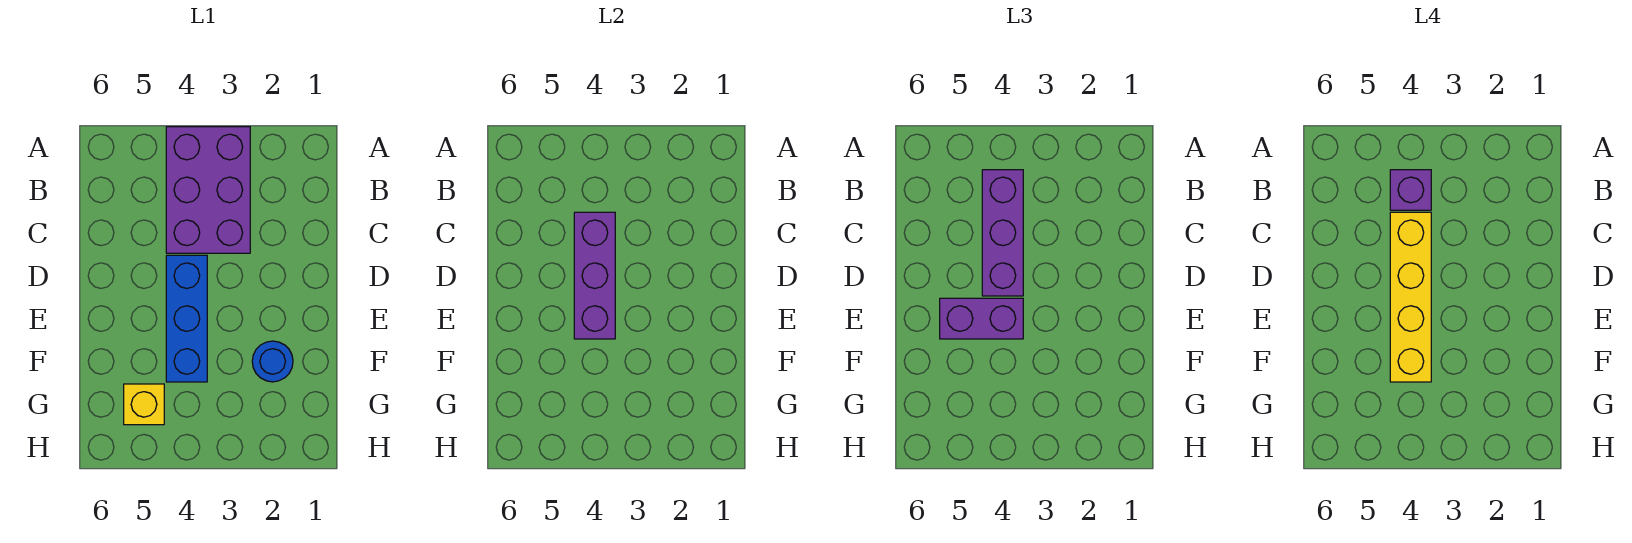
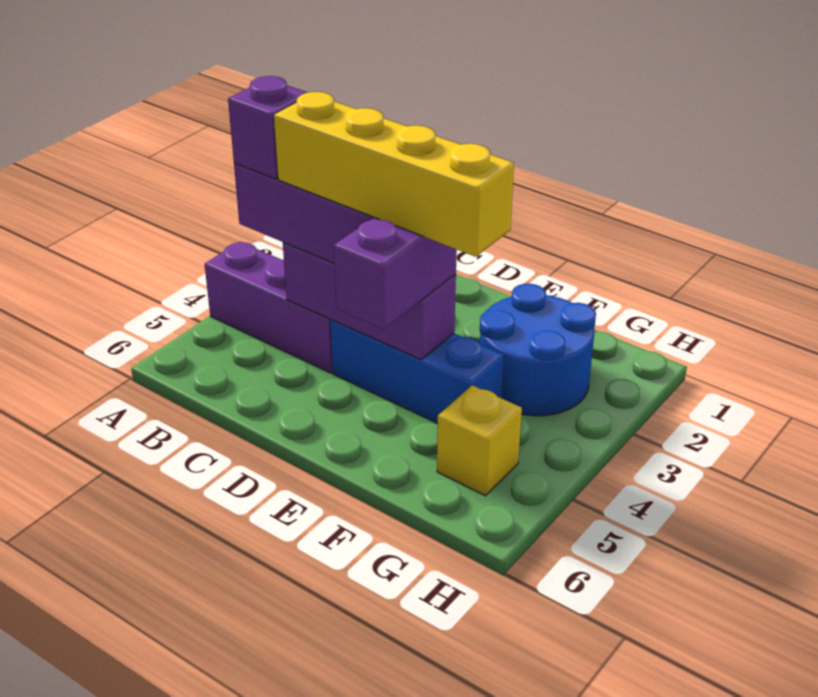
purple brick A3:C4 level 1 -> purple brick A4:C4 level 1
blue round brick F2 level 1 -> blue round brick F2:G3 level 1

